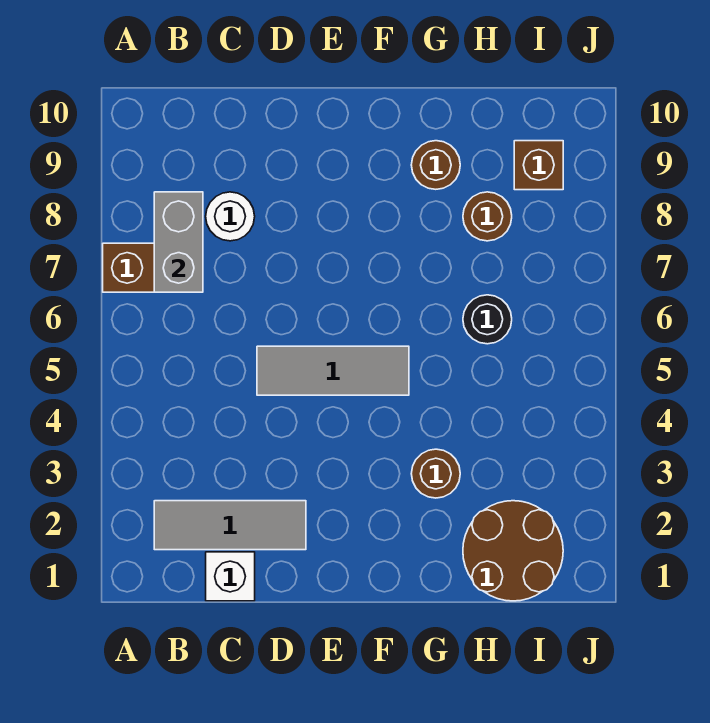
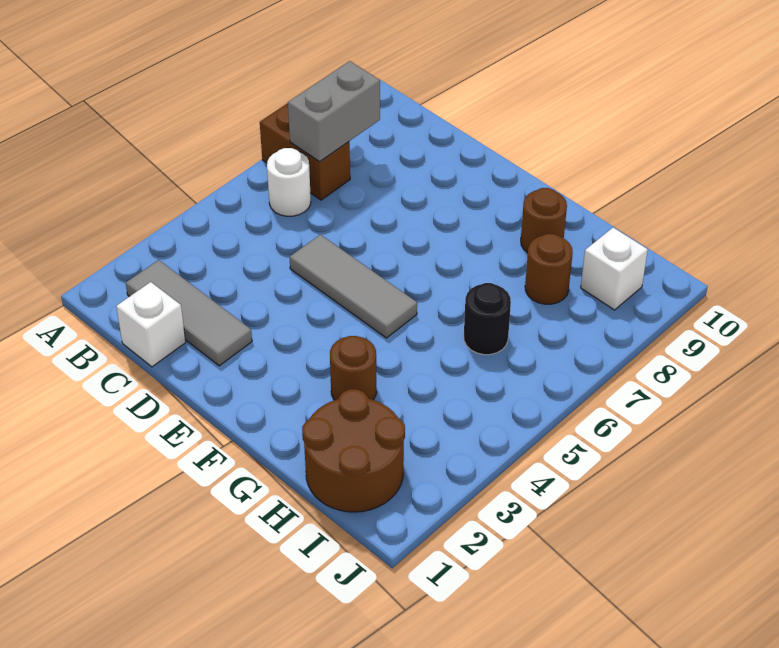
white round brick C8 level 1 -> white round brick B6 level 1
brown brick I9 level 1 -> white brick I9 level 1

